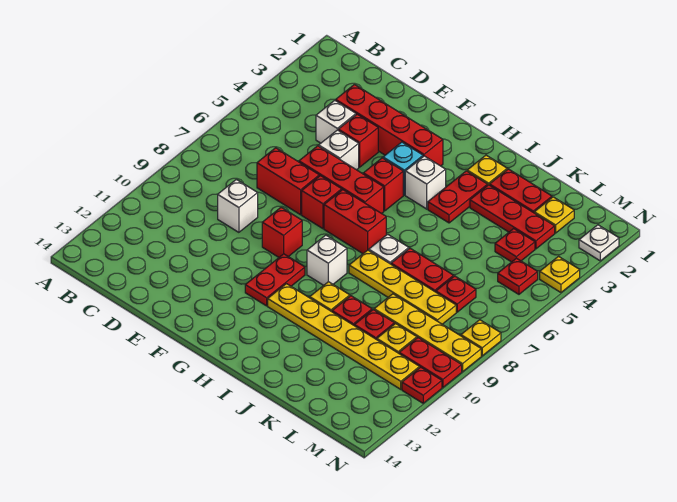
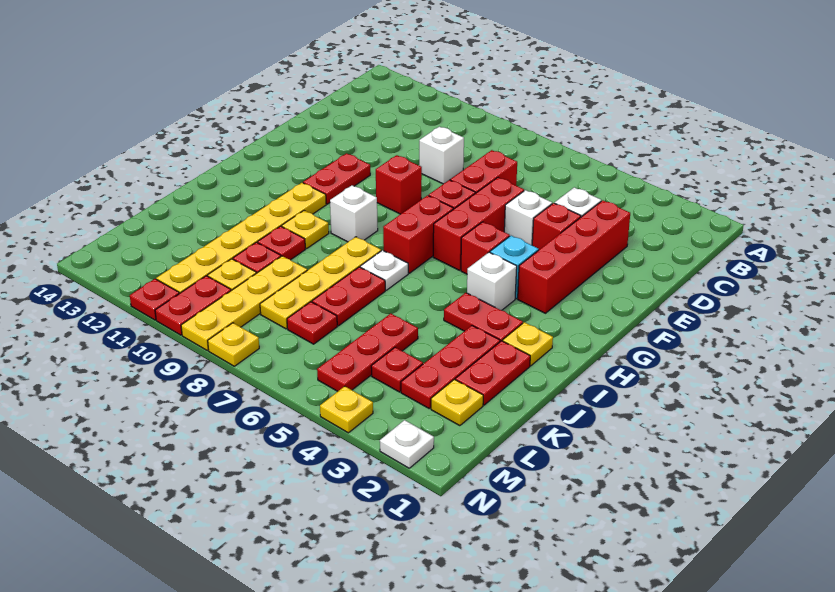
red plate G10:G11 level 1 -> red plate F11:G11 level 1
red plate M5 level 1 -> red plate K5:M5 level 1

